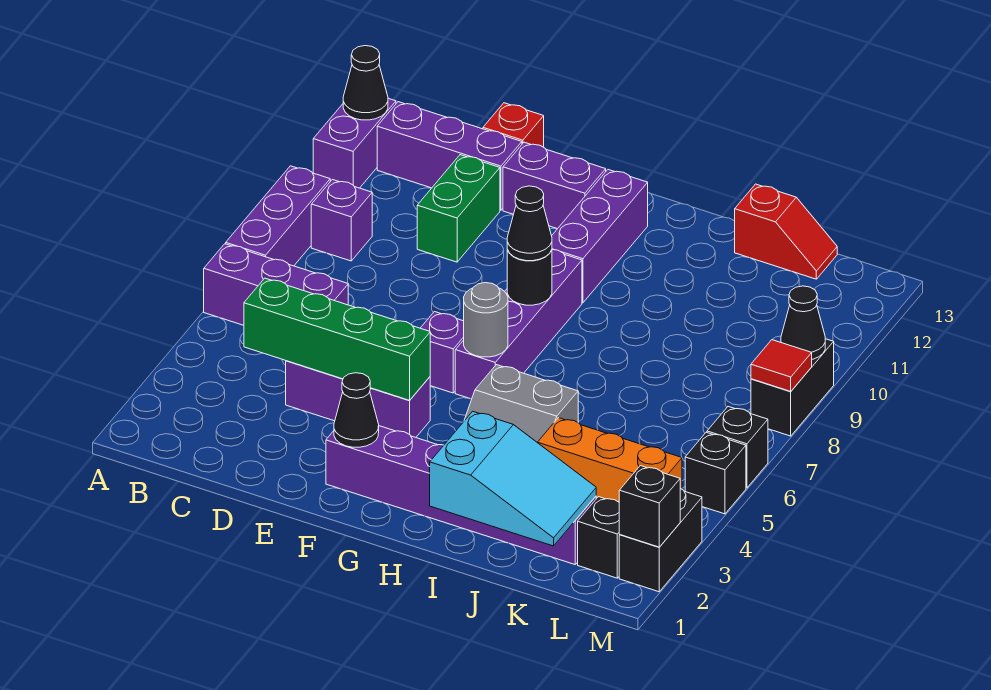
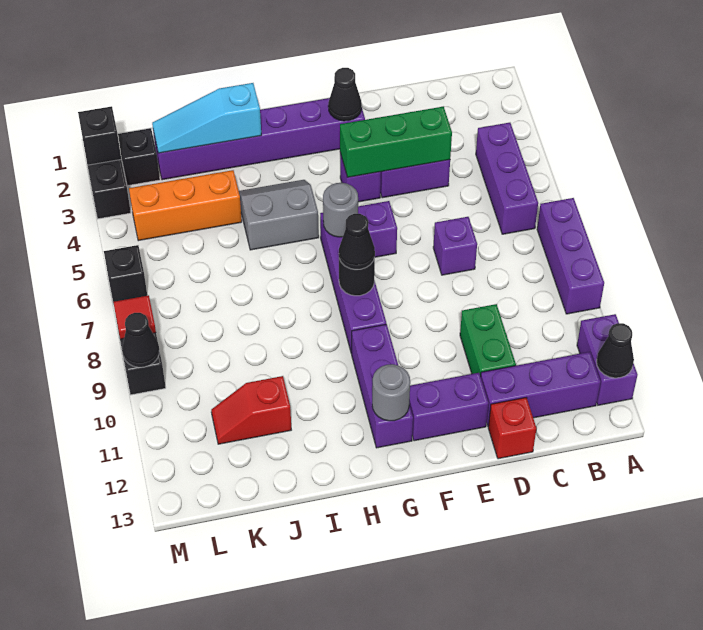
purple brick A6:C6 level 1 -> purple brick B4:B6 level 1
purple brick B9 level 1 -> purple brick D7 level 1
green brick C4:F4 level 2 -> green brick D4:F4 level 2
none -> grey round brick G12 level 2
cyan slope I1:K2 level 2 top I -> cyan slope I2:K2 level 2 top I
red slope J13:K13 level 1 top J -> red slope J11:K11 level 1 top J
black brick M5 level 1 -> none

